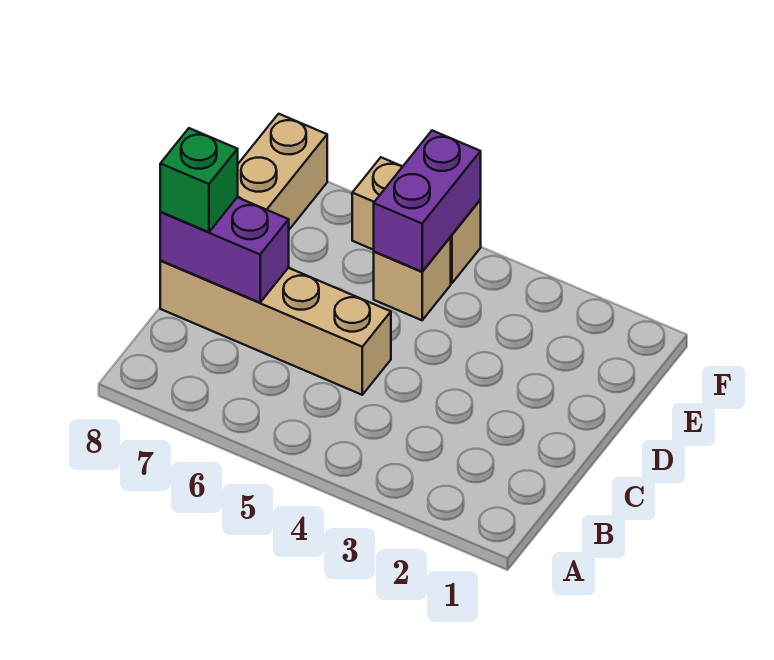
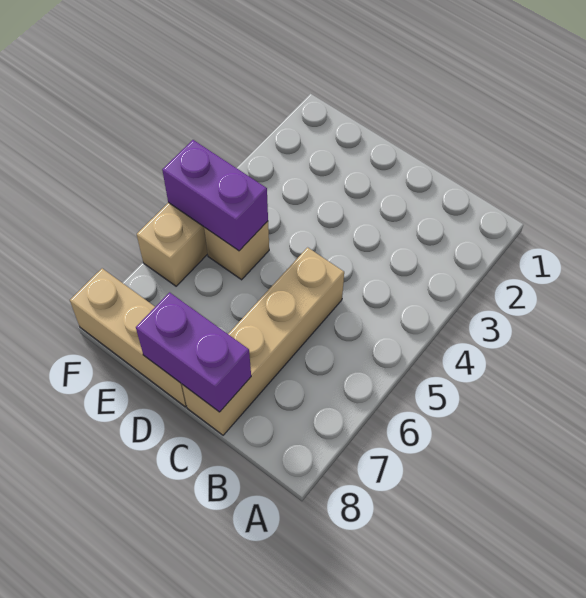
purple brick C7:C8 level 2 -> purple brick C8:D8 level 2
green brick C8 level 3 -> none

